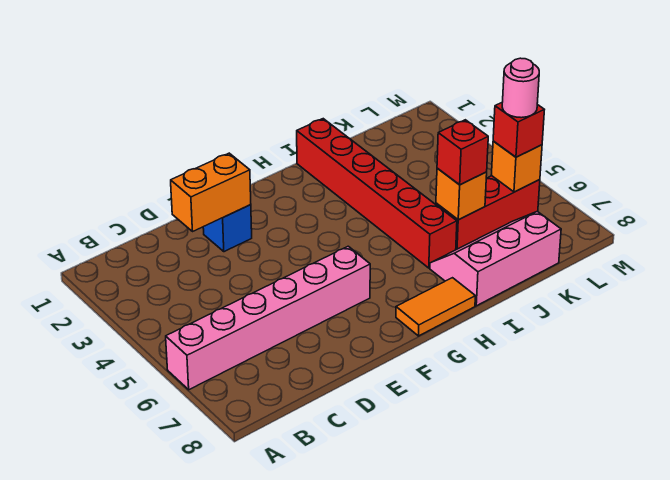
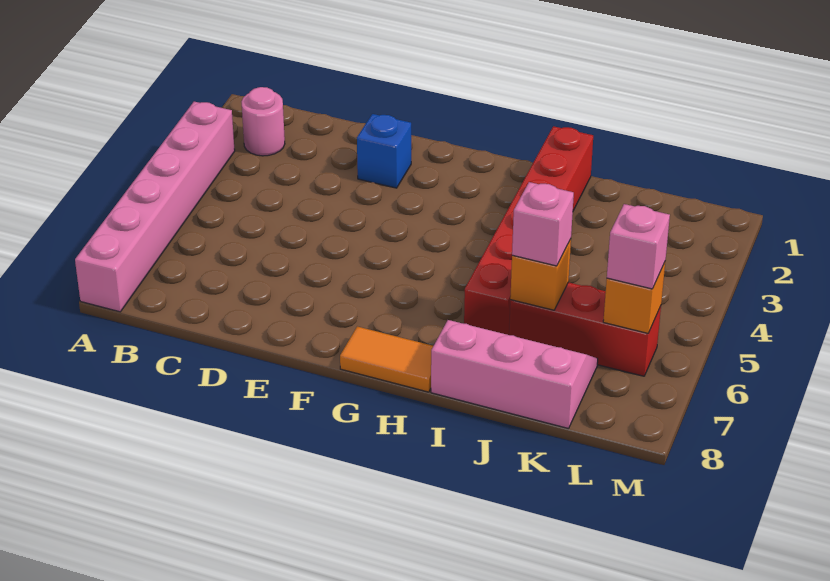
pink brick A6:F6 level 1 -> pink brick A3:A8 level 1
orange brick D2:E2 level 2 -> none
red brick J6 level 3 -> pink brick J6 level 3
red brick L6 level 3 -> pink brick L6 level 3
pink round brick L6 level 4 -> pink round brick B2 level 1

